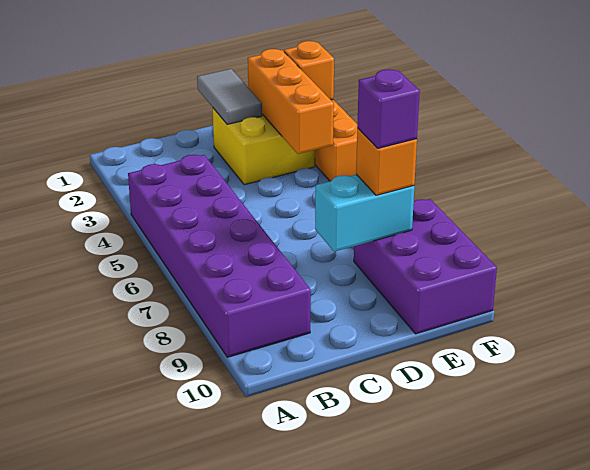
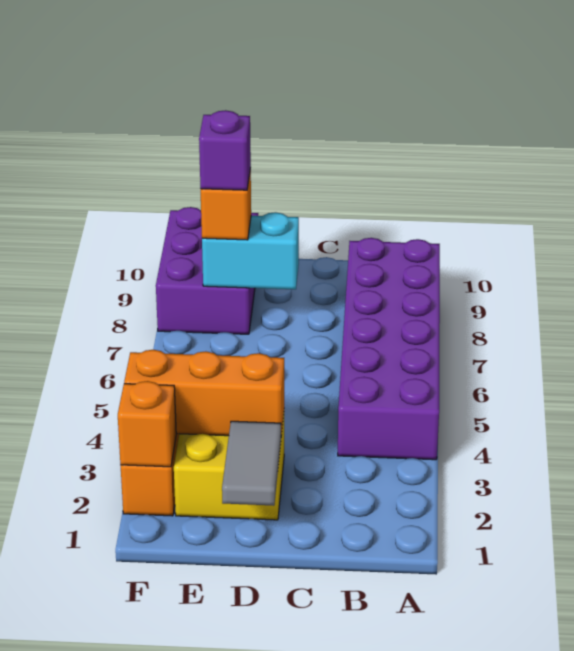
orange brick E2:E4 level 2 -> orange brick D3:F3 level 2

